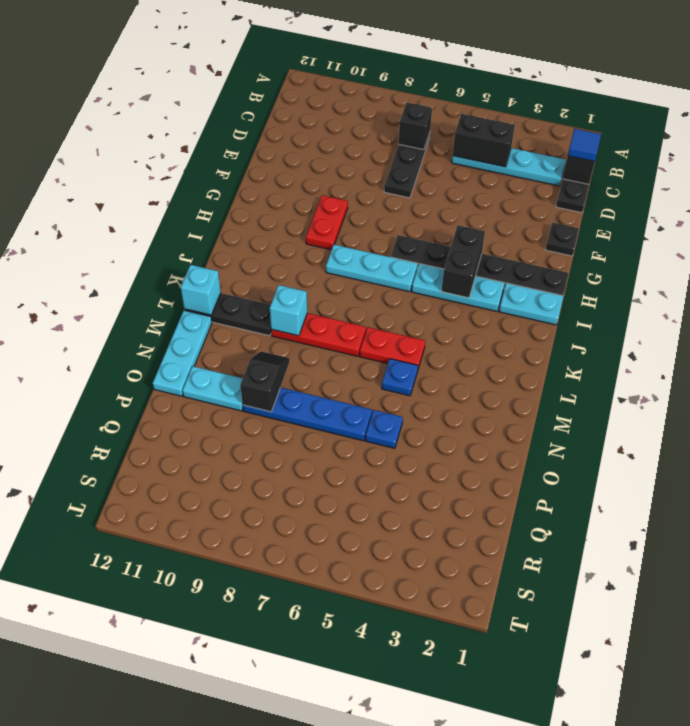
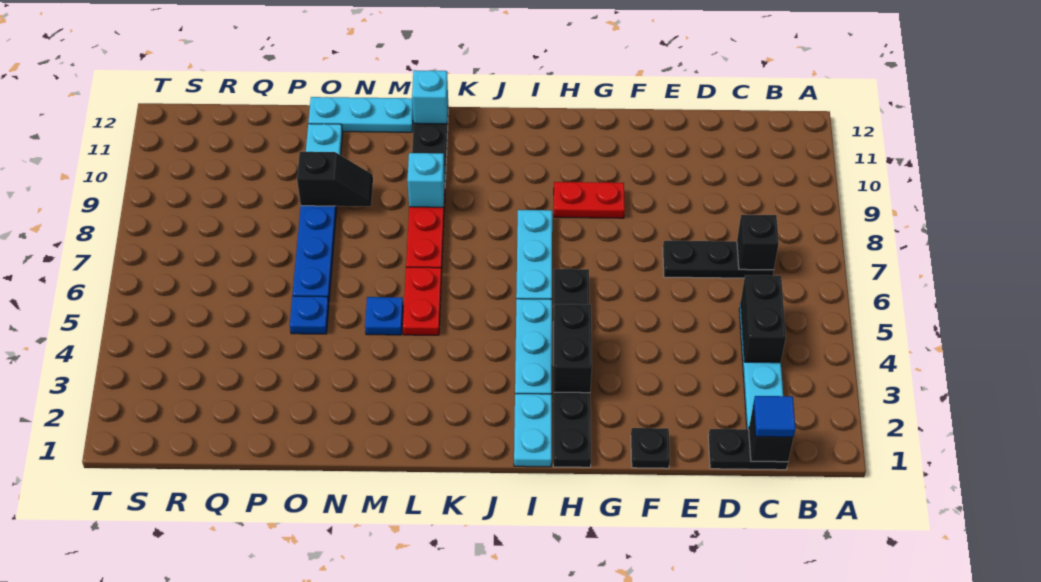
black brick H4:I4 level 2 -> black brick H3:H4 level 2

